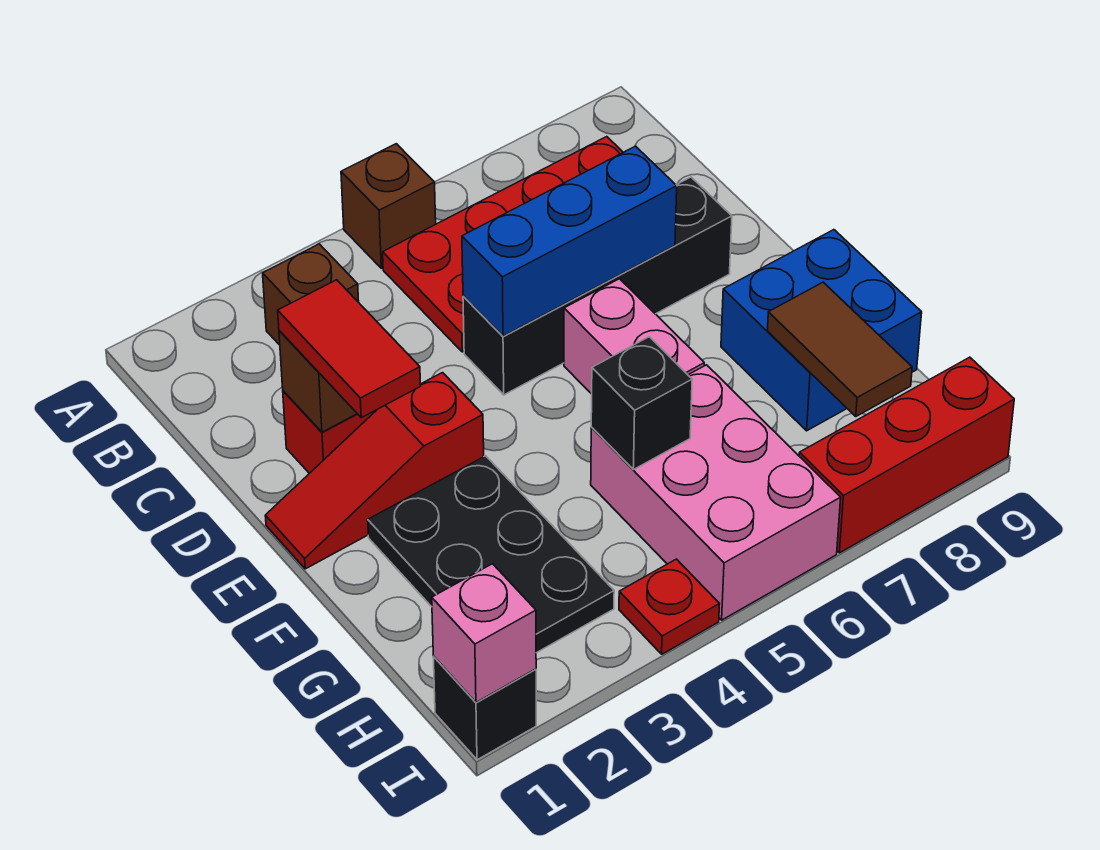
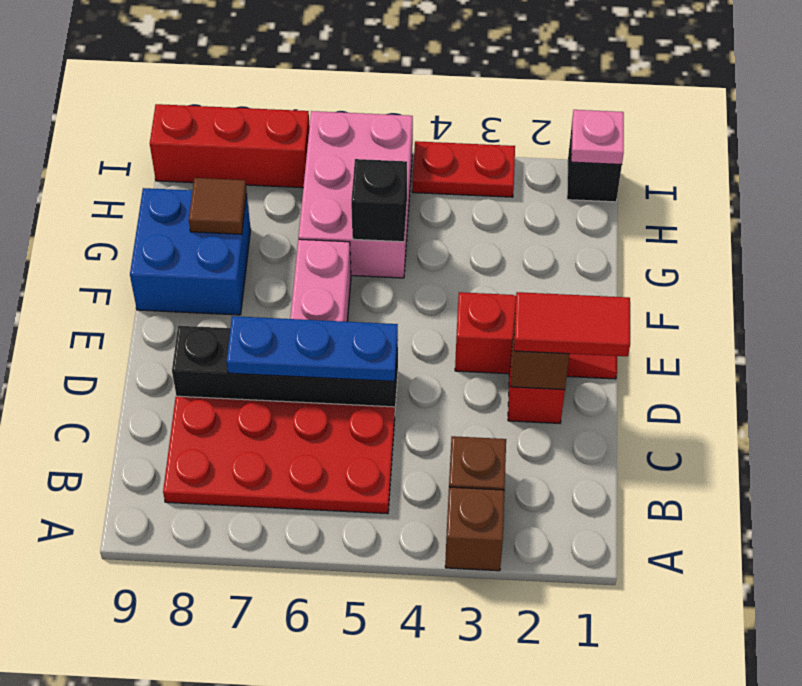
brown brick A5 level 1 -> brown brick A3 level 1
red tile D2:E2 level 3 -> red tile D1:D2 level 3
blue brick D5:D7 level 2 -> blue plate D5:D7 level 2
black plate F2:H3 level 1 -> none
brown tile G8:H8 level 2 -> brown tile G8 level 2
pink brick I1 level 2 -> pink plate I1 level 2
red plate I4 level 1 -> red plate I3:I4 level 1

